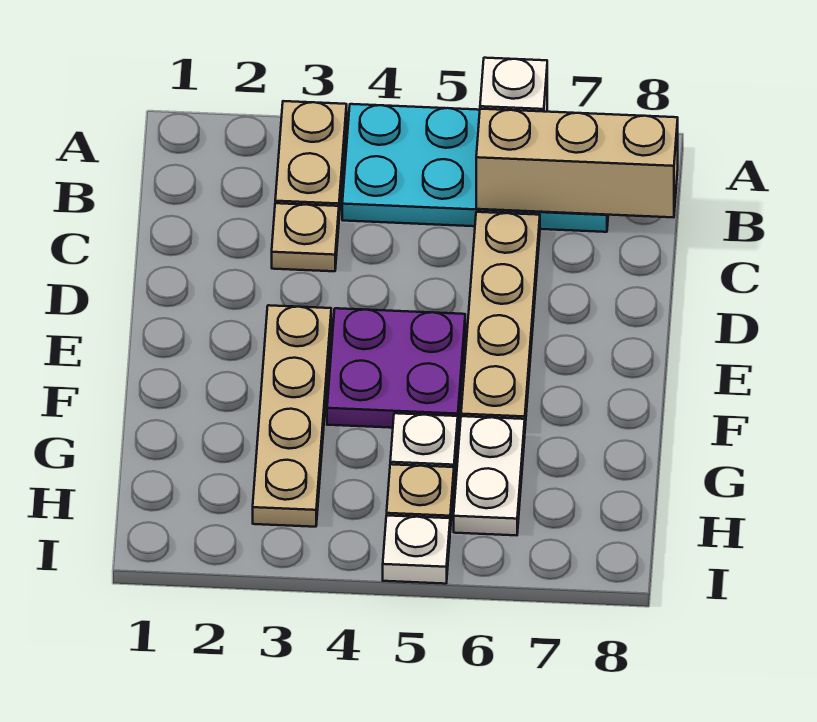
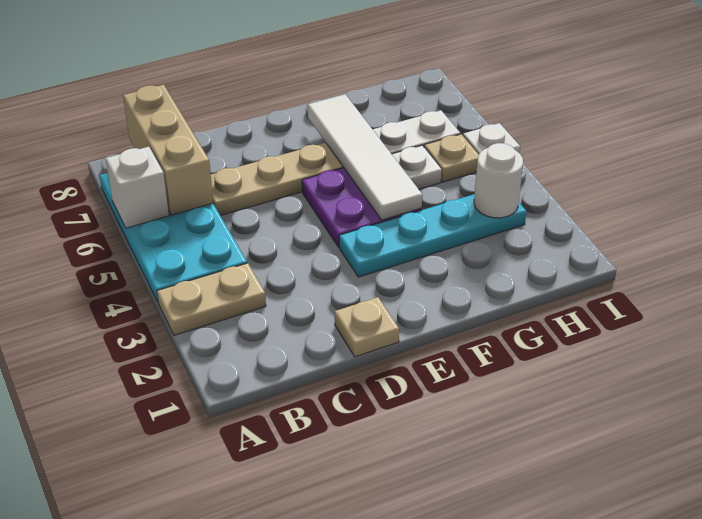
tan plate C3 level 1 -> tan plate D1 level 1
tan plate E3:H3 level 1 -> cyan plate E3:H3 level 1
none -> white tile F4:F7 level 2
none -> white round brick H3 level 2

